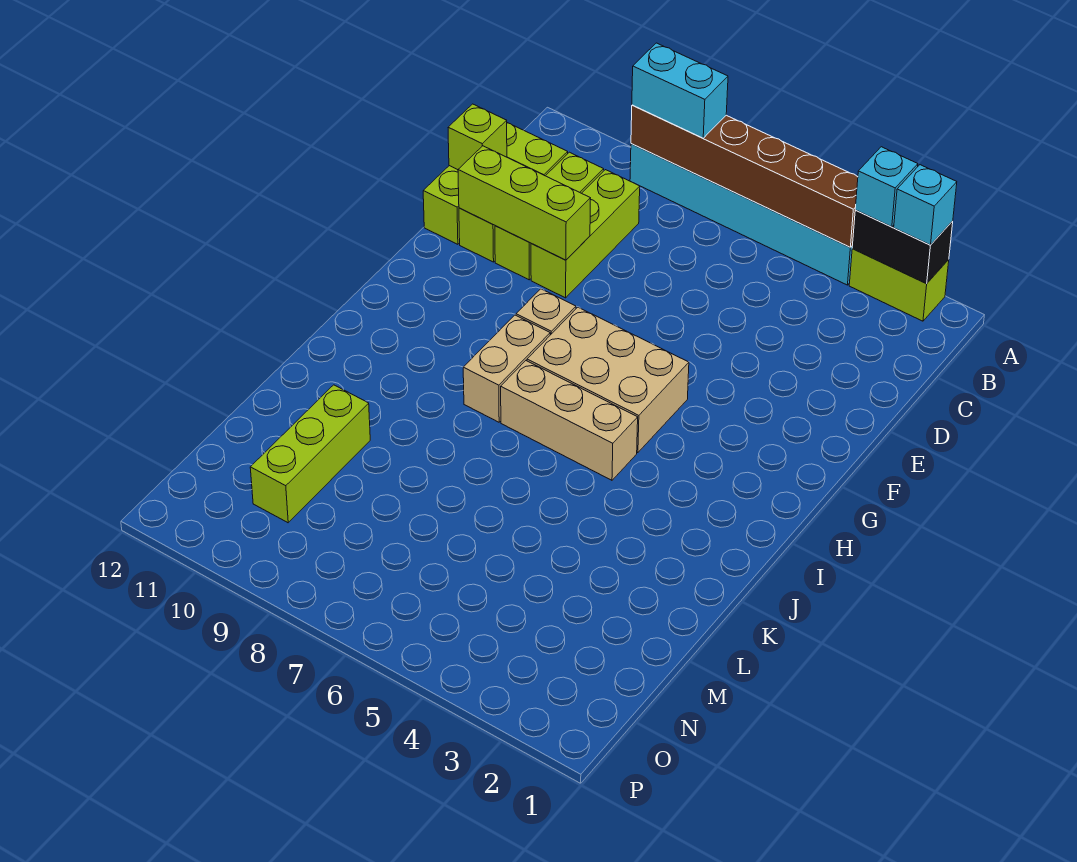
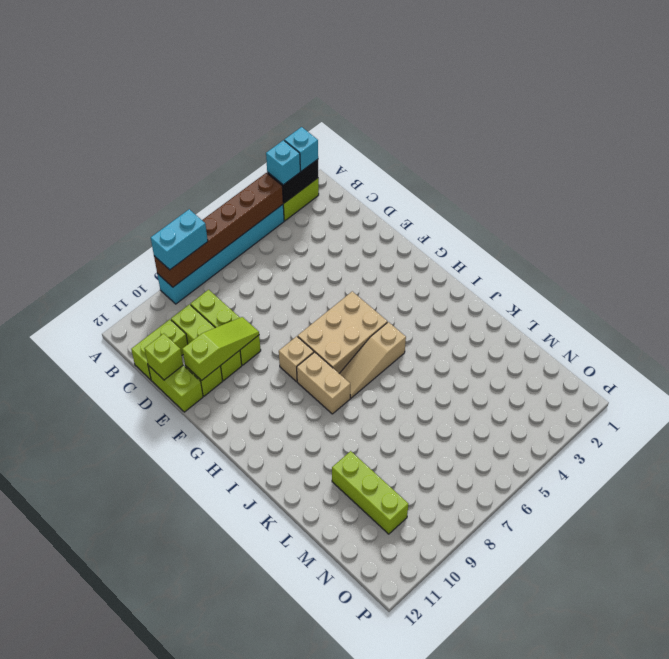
lime brick E9:E11 level 2 -> lime slope E9:E11 level 2 top 11
tan brick I5:I7 level 1 -> tan slope I5:I7 level 1 top 5

